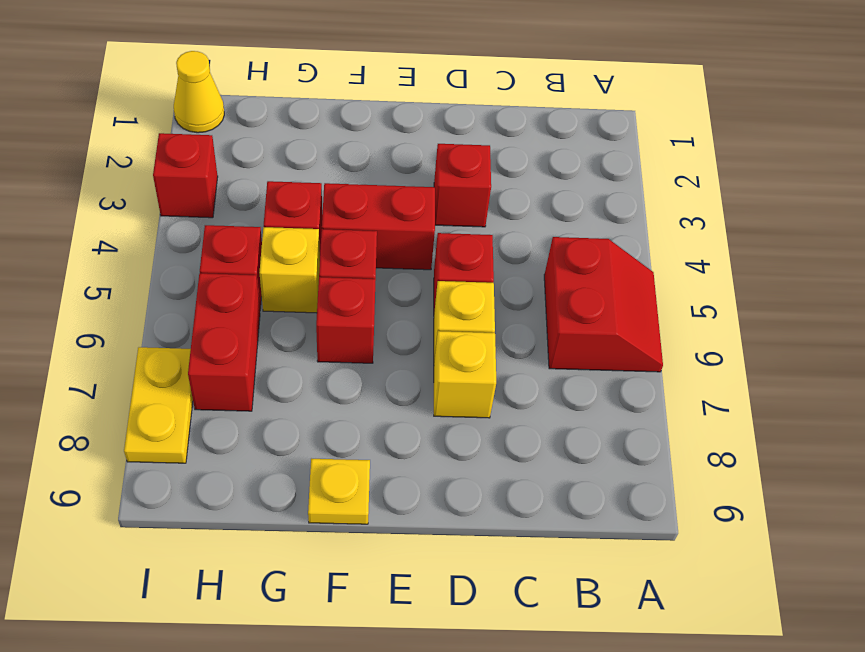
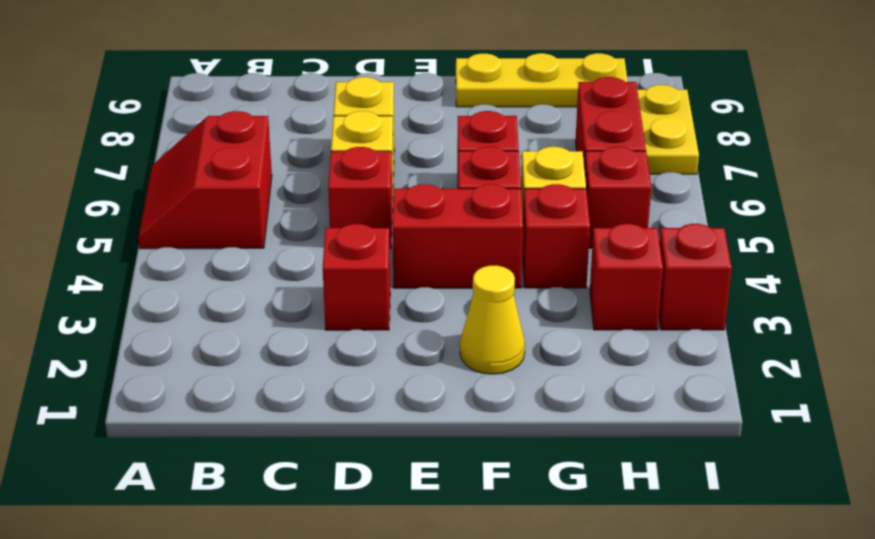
yellow plate F9 level 1 -> yellow plate F9:H9 level 1
none -> red brick H3 level 1
yellow cone I1 level 1 -> yellow cone F2 level 1

